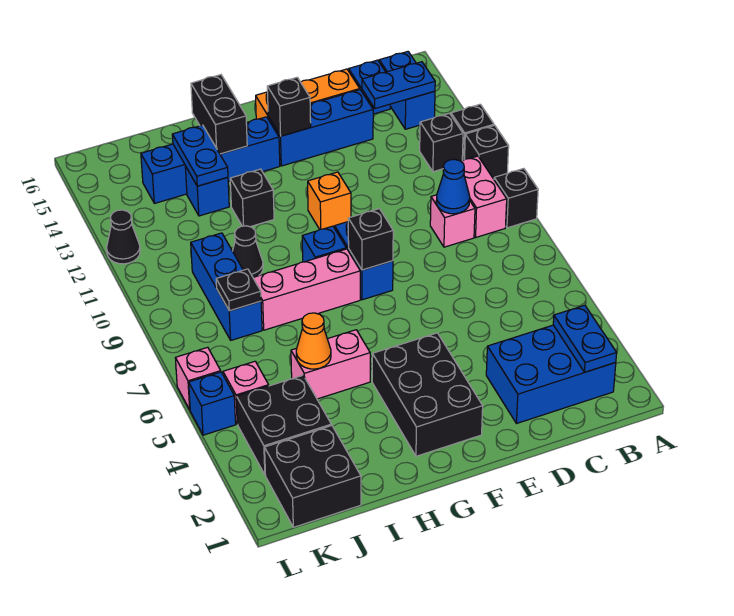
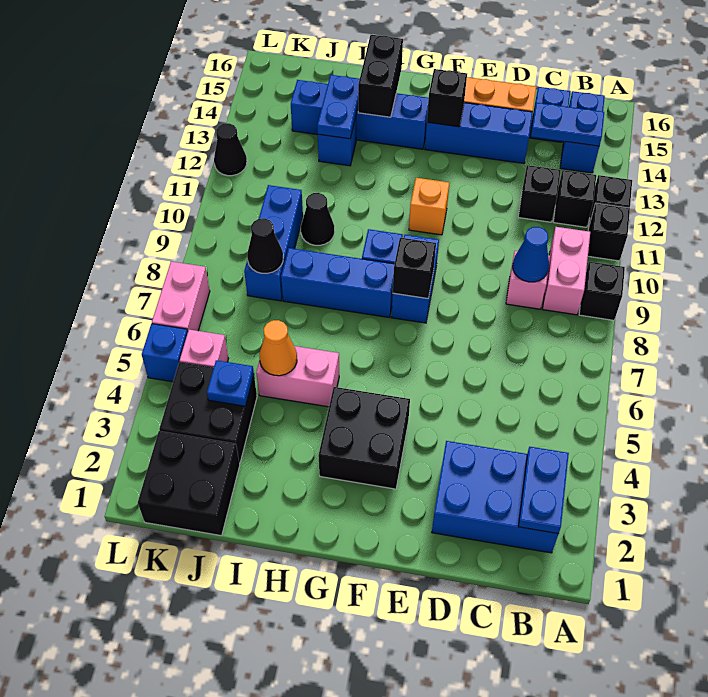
black brick F2:G4 level 1 -> black brick F3:G4 level 1
pink brick G8:I8 level 1 -> blue brick G8:I8 level 1
black brick H12 level 1 -> black brick C12 level 1
none -> blue plate J4 level 2
black plate J8 level 2 -> black cone J8 level 2
pink brick L6 level 1 -> pink brick L6:L7 level 1

